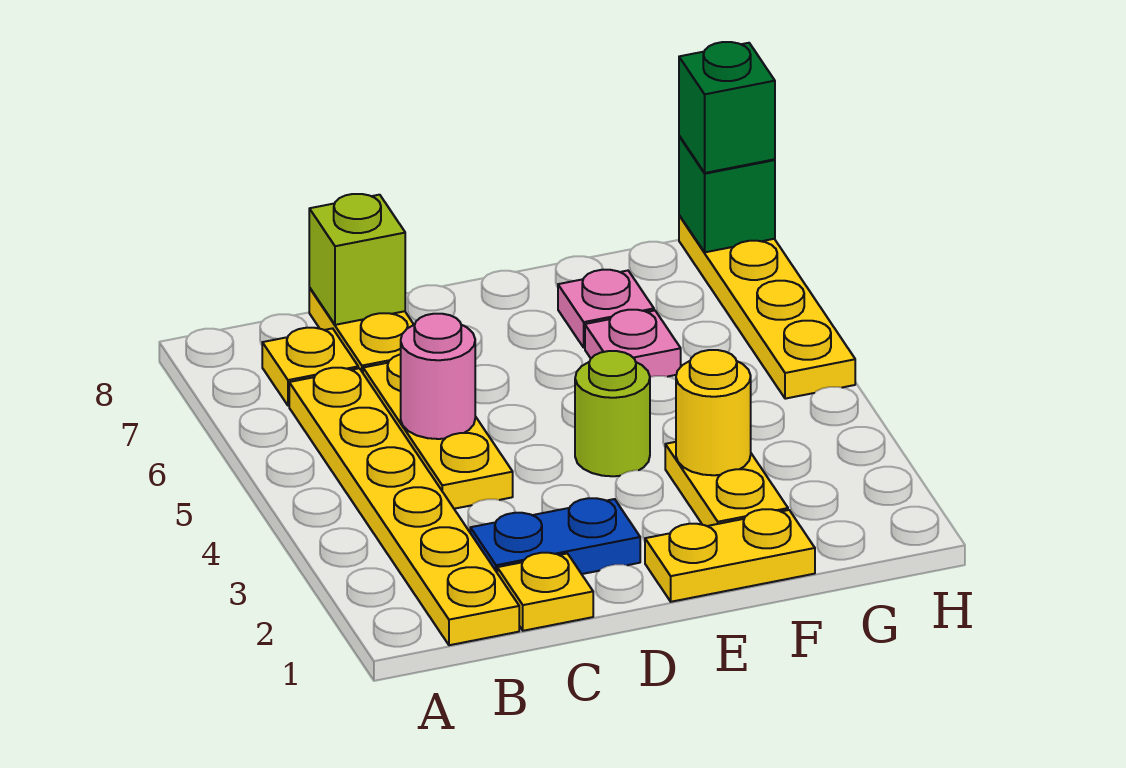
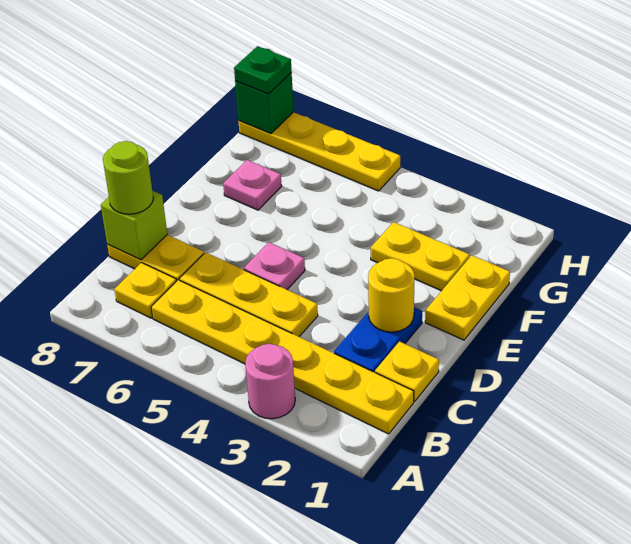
pink round brick C5 level 2 -> pink round brick A3 level 1
lime round brick E4 level 1 -> lime round brick C8 level 3
yellow round brick F3 level 2 -> yellow round brick D2 level 2
pink plate F6 level 1 -> pink plate D5 level 1
green brick H8 level 3 -> green plate H8 level 3

